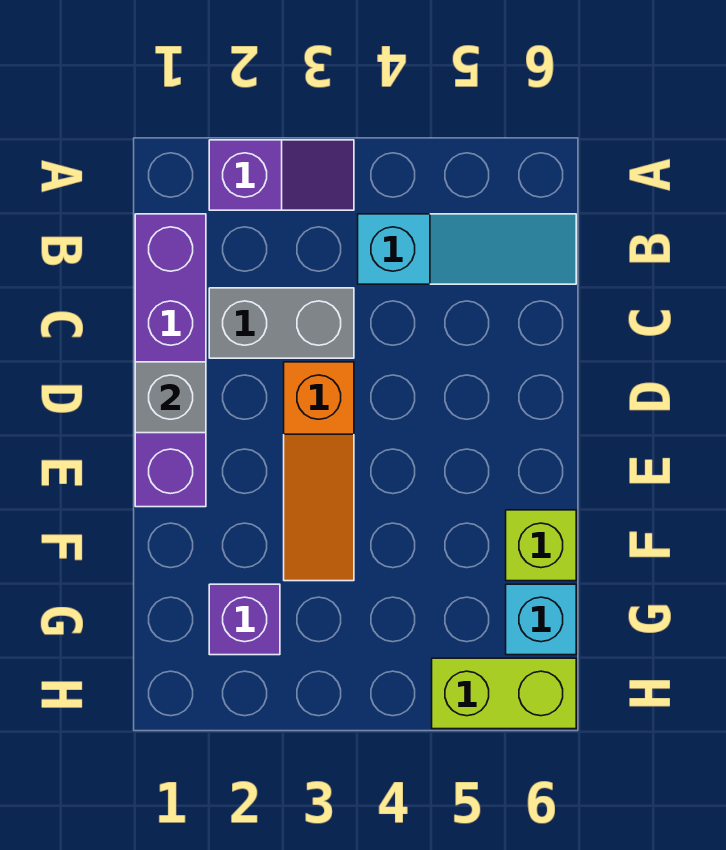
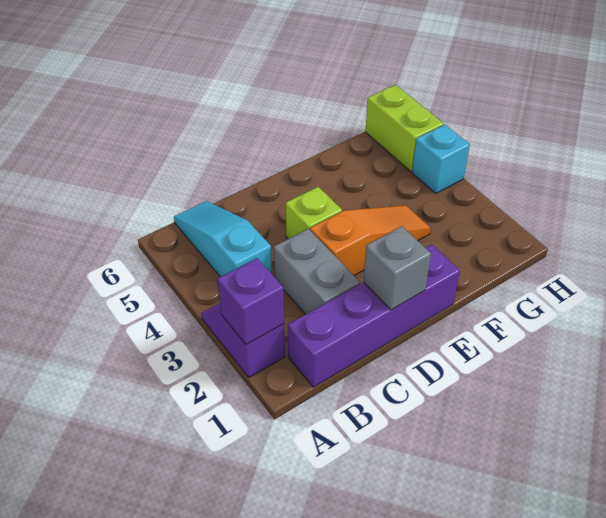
lime brick F6 level 1 -> lime brick D4 level 1
purple brick G2 level 1 -> purple brick A2 level 2
cyan brick G6 level 1 -> cyan brick H4 level 1

